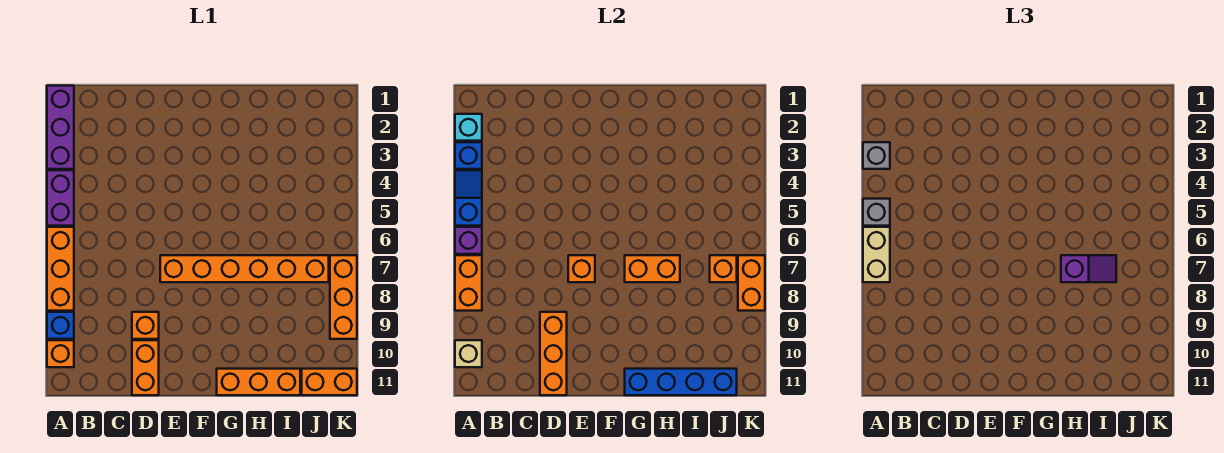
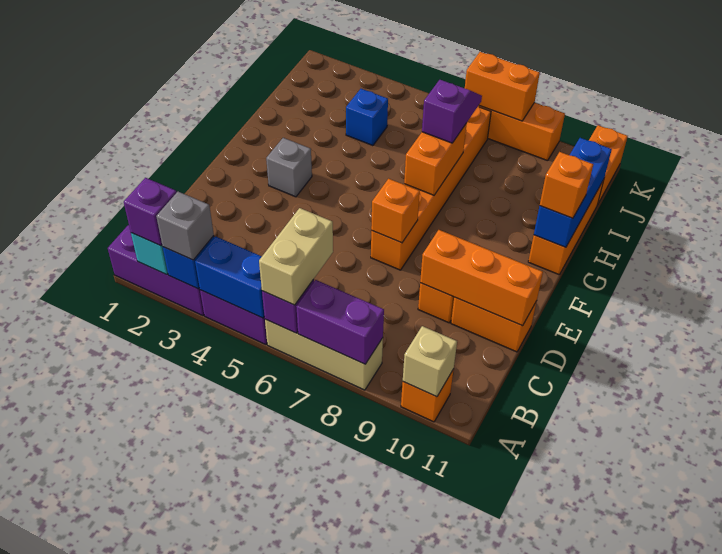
none -> purple brick A2 level 3
blue slope A4:A5 level 2 top 5 -> blue brick A4:A5 level 2
grey brick A5 level 3 -> grey brick F3 level 1
orange brick A6:A8 level 1 -> tan brick A6:A8 level 1
tan brick A6:A7 level 3 -> tan brick A6:B6 level 3
orange brick A7:A8 level 2 -> purple brick A7:A8 level 2
blue brick A9 level 1 -> blue brick I4 level 1
blue brick G11:J11 level 2 -> blue brick G11:I11 level 2
orange brick J7 level 2 -> orange brick G11 level 3

